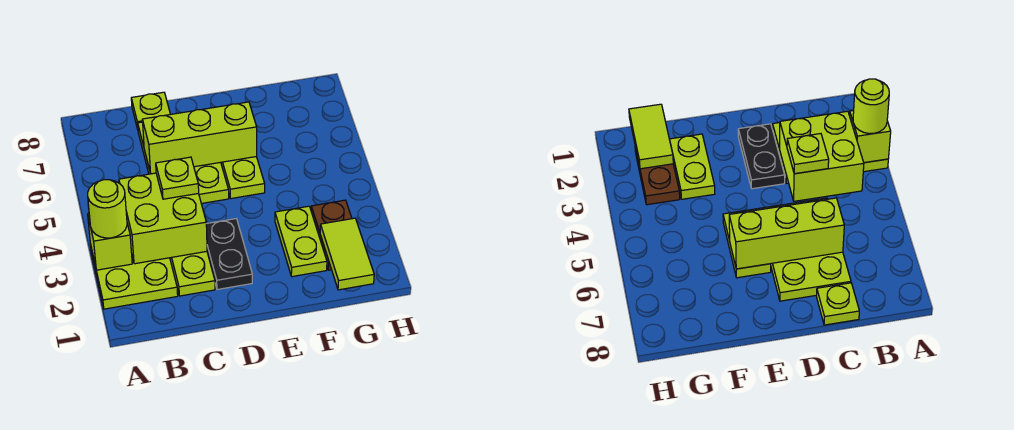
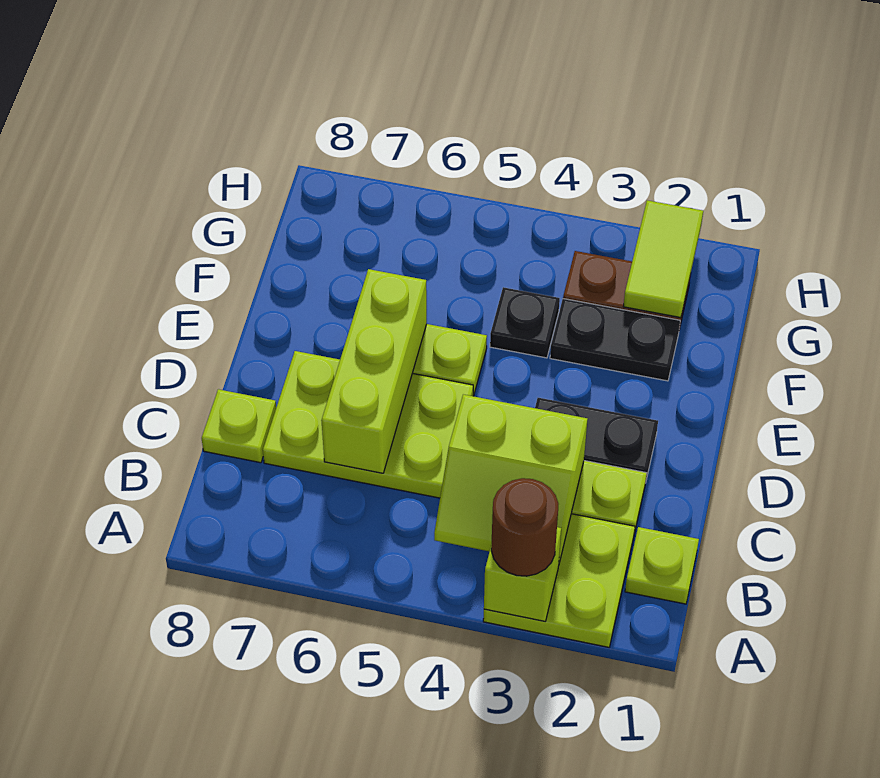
lime round brick A3 level 3 -> brown round brick A3 level 3
lime brick B3:C4 level 2 -> lime slope B3:C4 level 2 top C
lime plate C4 level 3 -> lime plate B1 level 1
lime plate F2:F3 level 1 -> black plate F2:F3 level 1
none -> black plate F4 level 1
lime tile G1:G2 level 2 -> lime tile G2:H2 level 2

